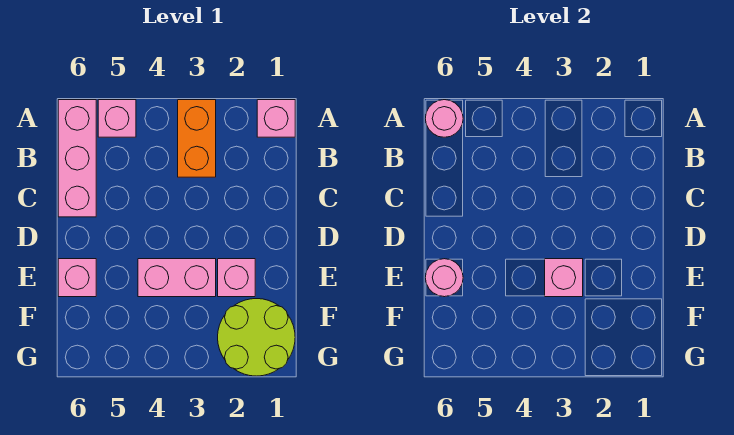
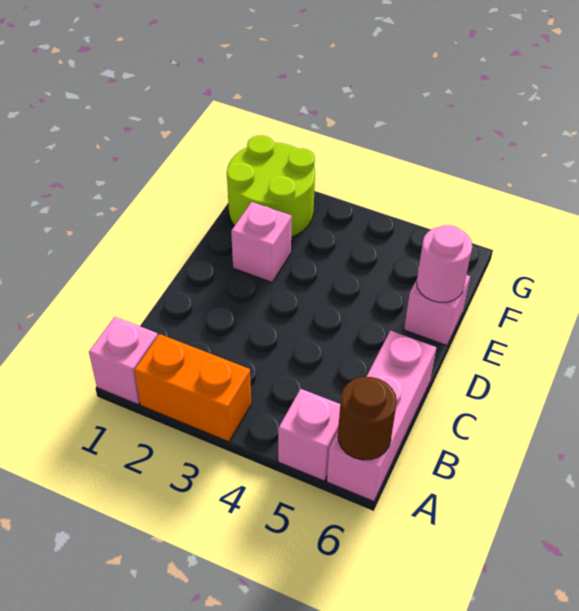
orange brick A3:B3 level 1 -> orange brick A2:A3 level 1
pink round brick A6 level 2 -> brown round brick A6 level 2
pink brick E3:E4 level 1 -> none
pink brick E3 level 2 -> none

